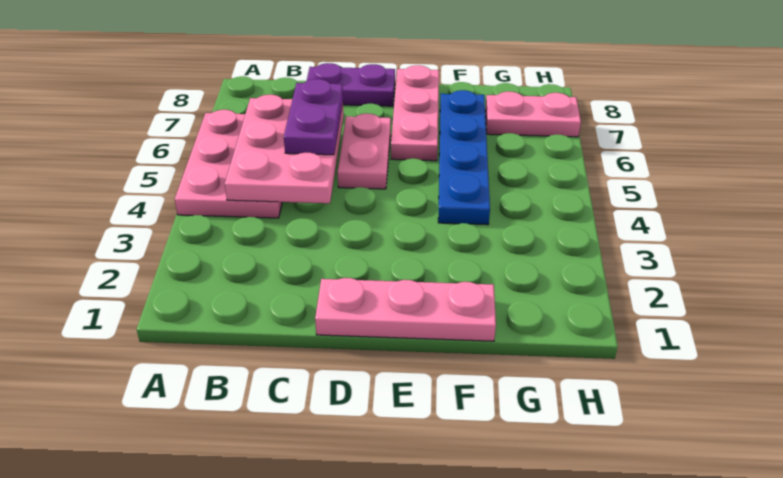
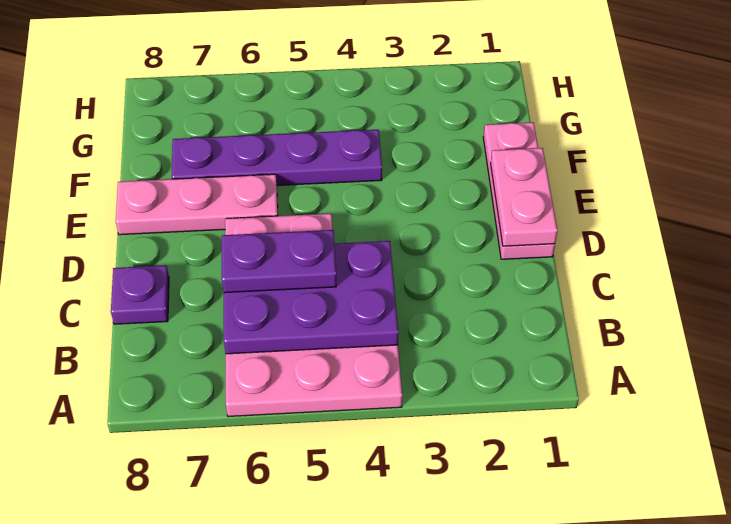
pink plate B4:C6 level 2 -> purple plate B4:C6 level 2
purple plate C8:D8 level 1 -> purple plate C8 level 1
blue plate F4:F7 level 1 -> purple plate F4:F7 level 1
pink plate G7:H7 level 1 -> pink plate D1:E1 level 2

